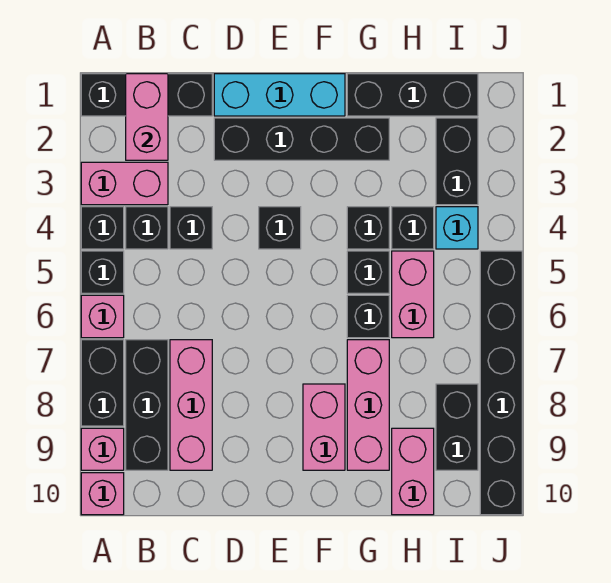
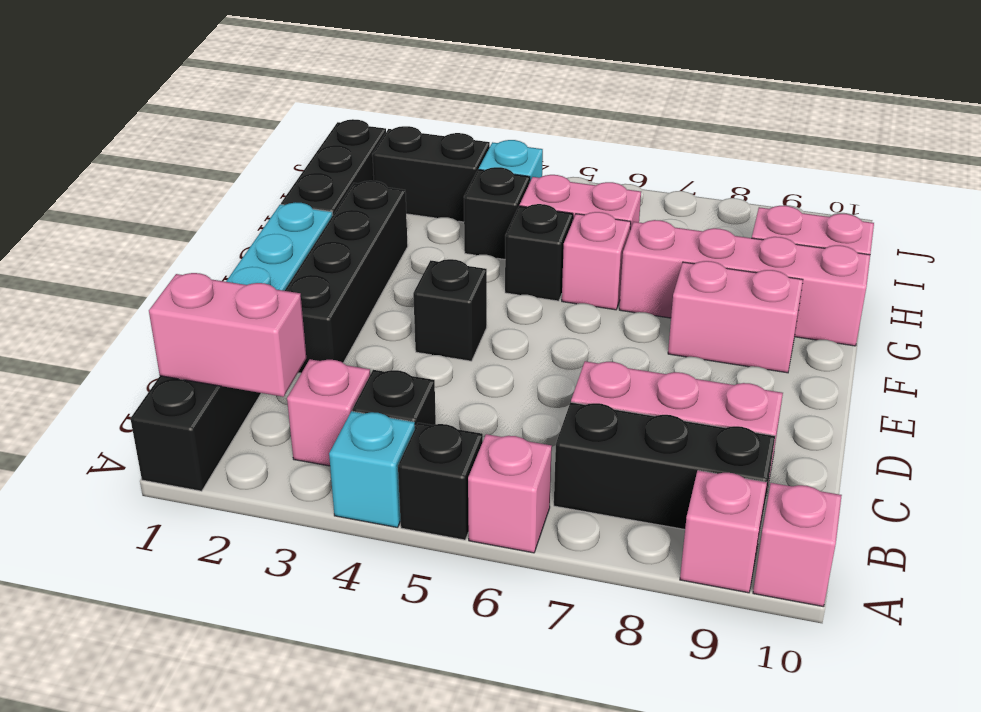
pink brick A3:B3 level 1 -> pink brick B3 level 1
black brick A4 level 1 -> cyan brick A4 level 1
black brick A7:A8 level 1 -> none
black brick C4 level 1 -> none
black brick G4 level 1 -> none
black brick G6 level 1 -> pink brick G6 level 1
pink brick G7:G9 level 1 -> pink brick G7:G10 level 1
black brick I8:I9 level 1 -> none
black brick J5:J10 level 1 -> none

